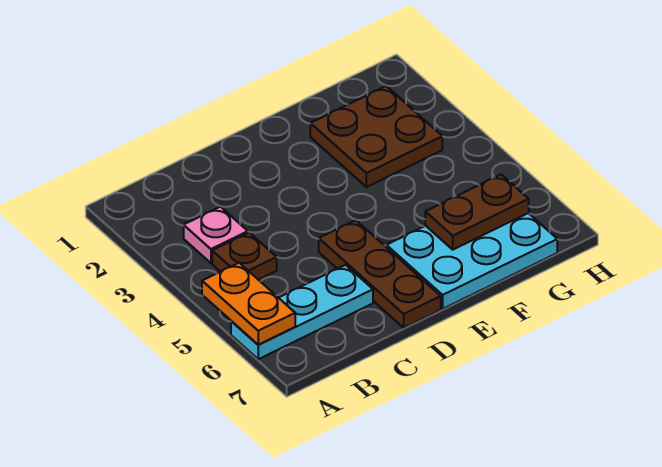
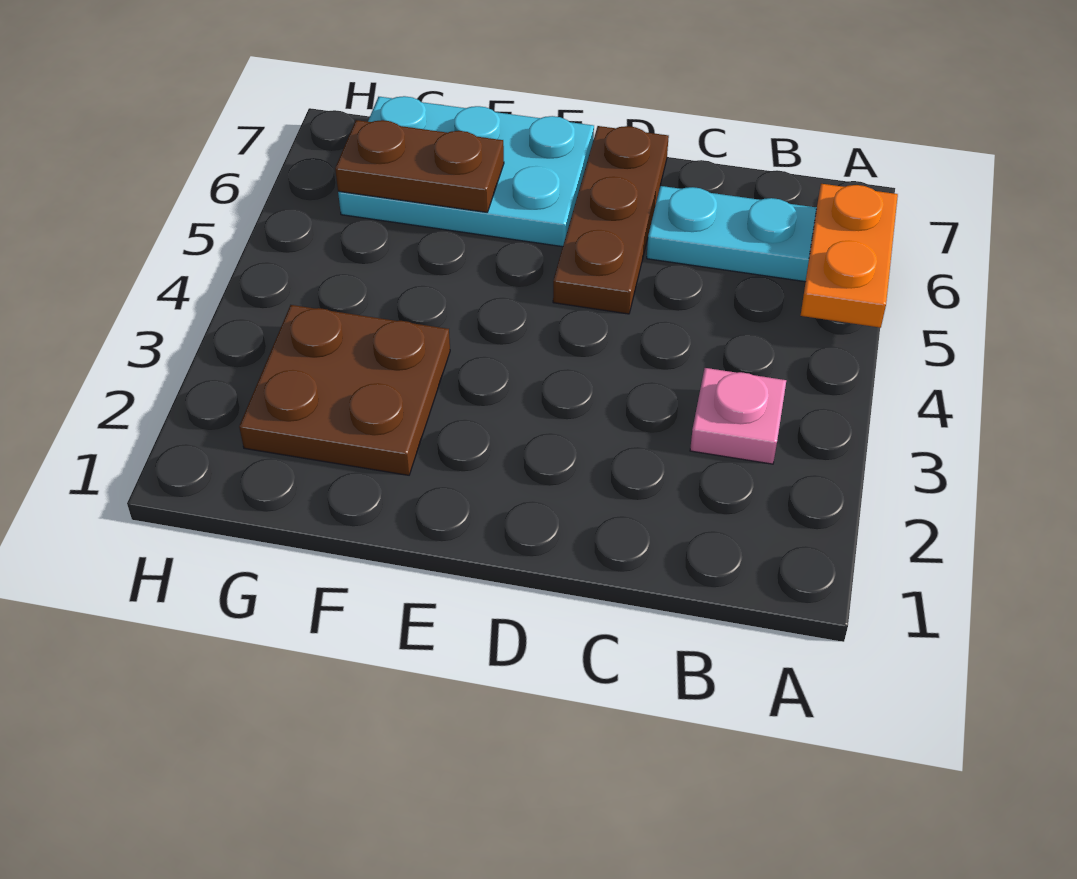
brown plate B4 level 1 -> none

